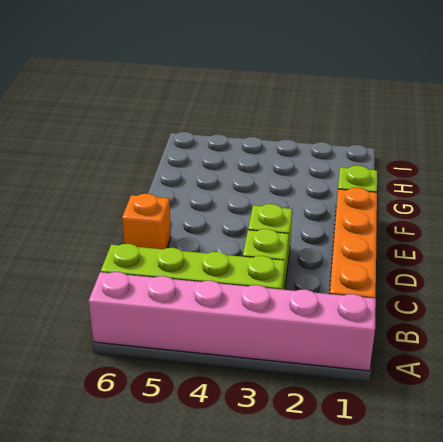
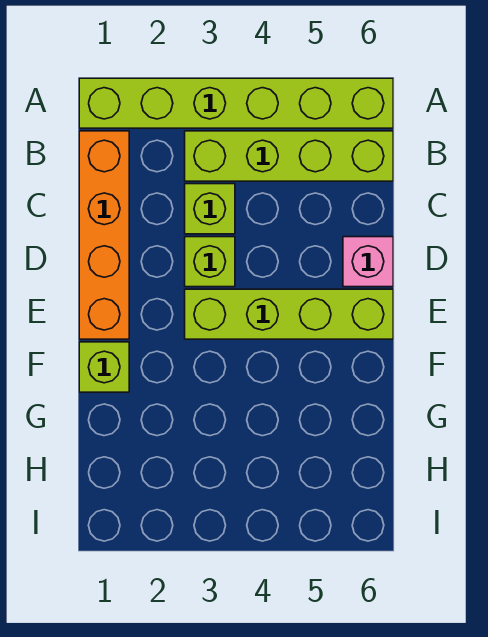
pink brick A1:A6 level 1 -> lime brick A1:A6 level 1
orange brick D6 level 1 -> pink brick D6 level 1
none -> lime brick E3:E6 level 1

